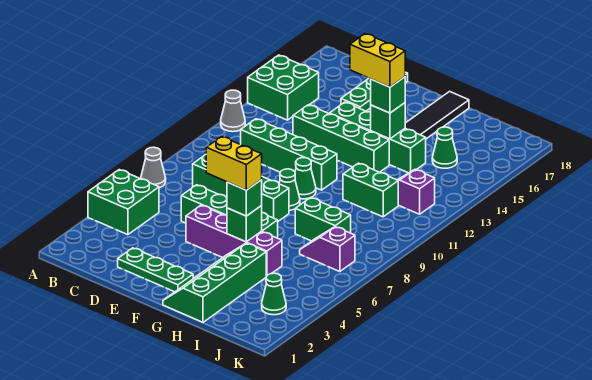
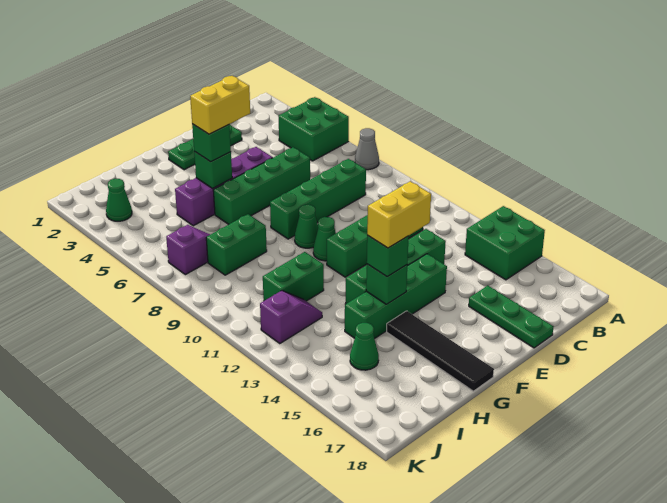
grey cone A12 level 1 -> none
green slope G1:H4 level 1 top H -> none

